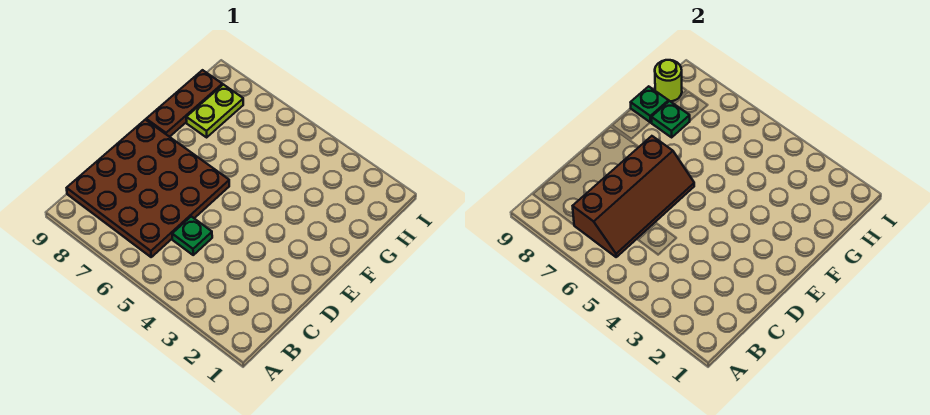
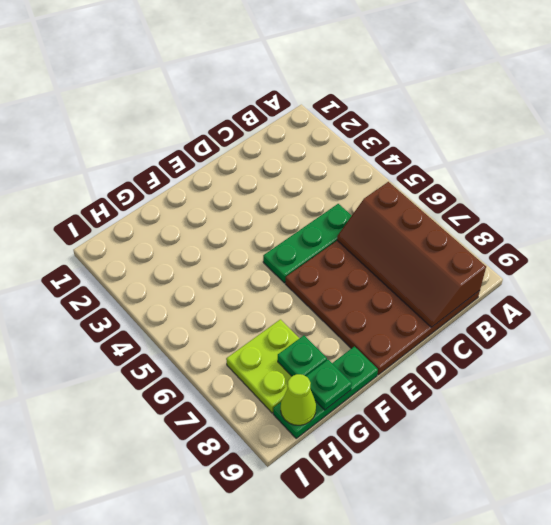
brown slope B6:E7 level 2 top 7 -> brown slope B6:C9 level 2 top B
green plate C5 level 1 -> green plate C5:E5 level 1
brown plate F9:H9 level 1 -> green plate F9:H9 level 1
lime plate G8:H8 level 1 -> lime plate G7:H8 level 1
lime round brick H9 level 2 -> lime cone H9 level 2

